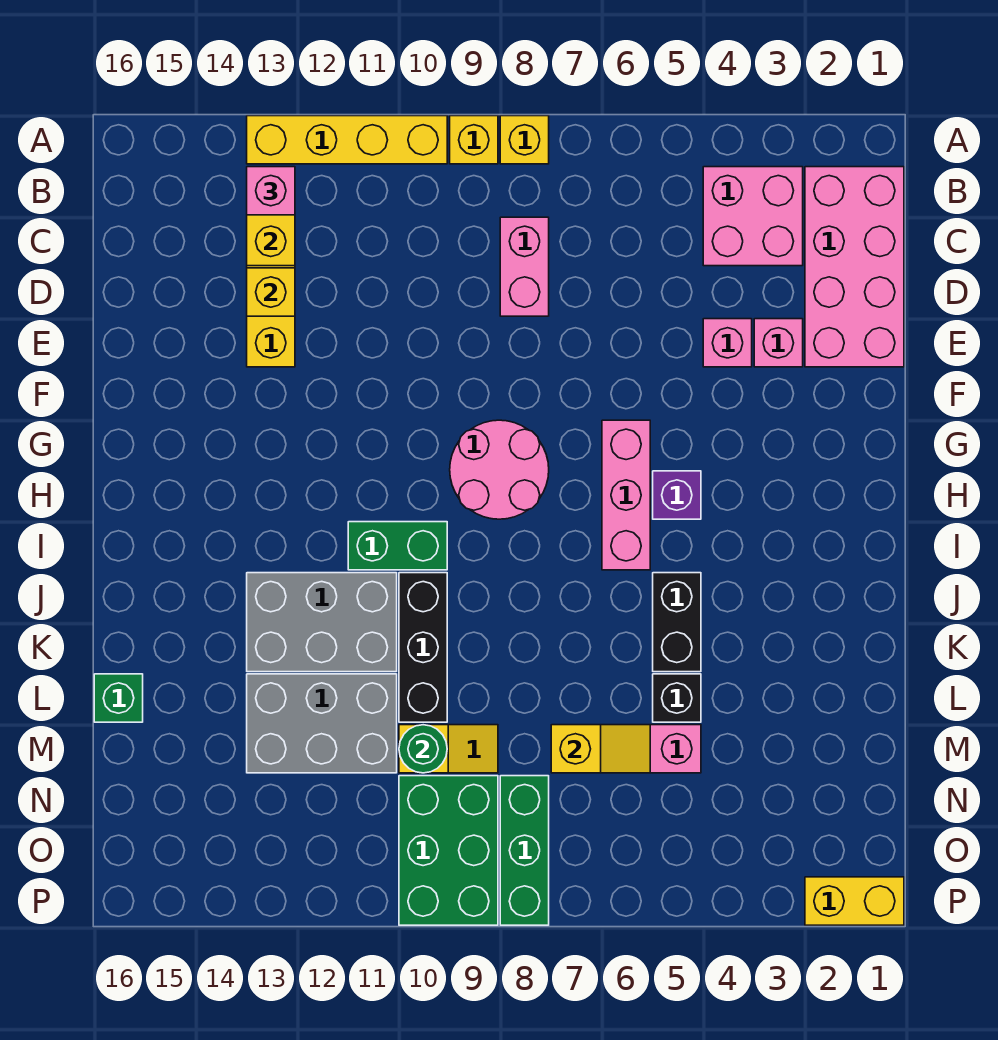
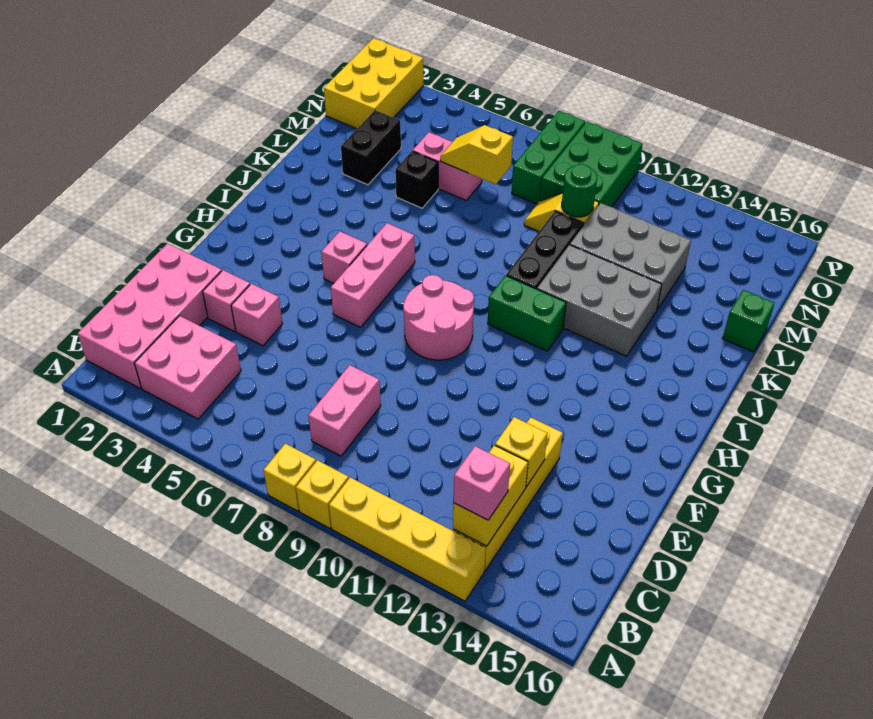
purple brick H5 level 1 -> pink brick H5 level 1
black brick J5:K5 level 1 -> black brick L3:M3 level 1
yellow brick P1:P2 level 1 -> yellow brick N1:P2 level 1

